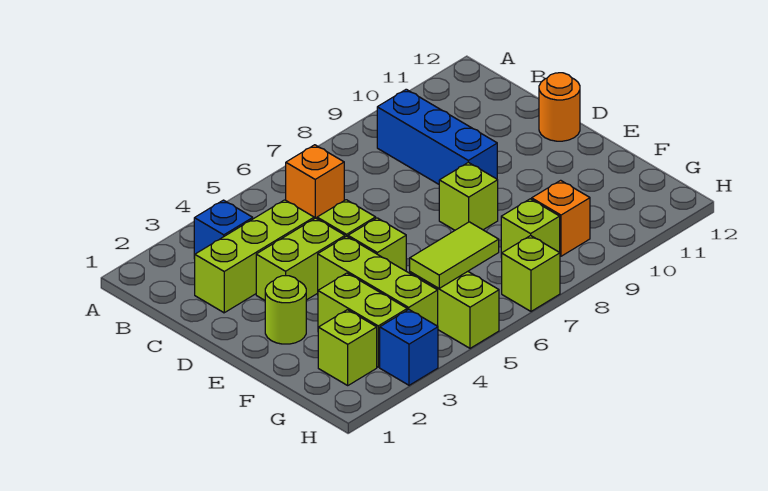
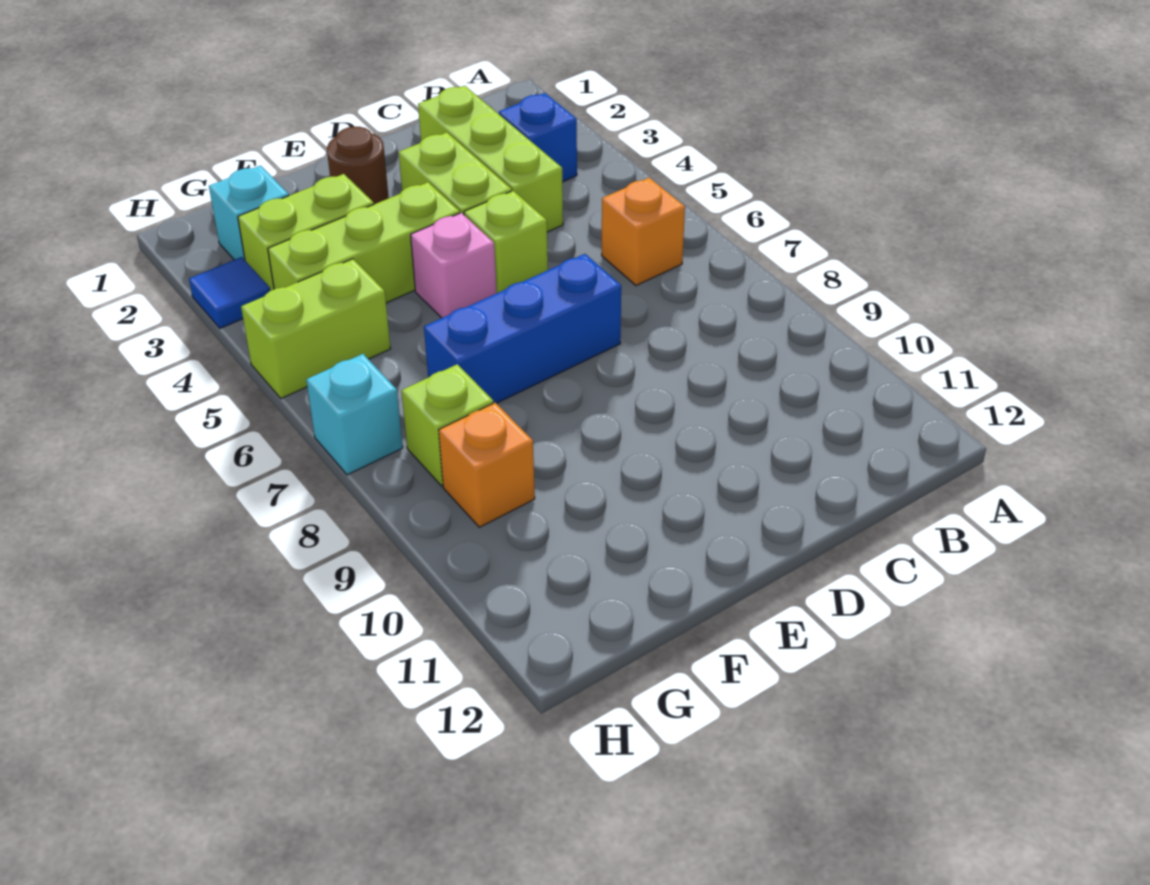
blue brick B9:D9 level 1 -> blue brick D7:F7 level 1
orange round brick D12 level 1 -> none
lime round brick E2 level 1 -> brown round brick E2 level 1
lime brick E5 level 1 -> pink brick E5 level 1
lime brick E8 level 1 -> none
lime brick G2 level 1 -> cyan brick G2 level 1
lime tile G5:G6 level 2 -> none
blue brick H3 level 1 -> blue tile H3 level 1
lime brick H7 level 1 -> cyan brick H7 level 1

